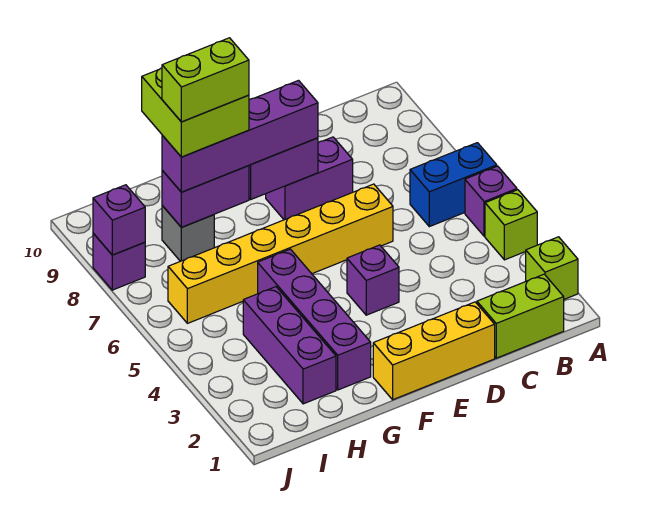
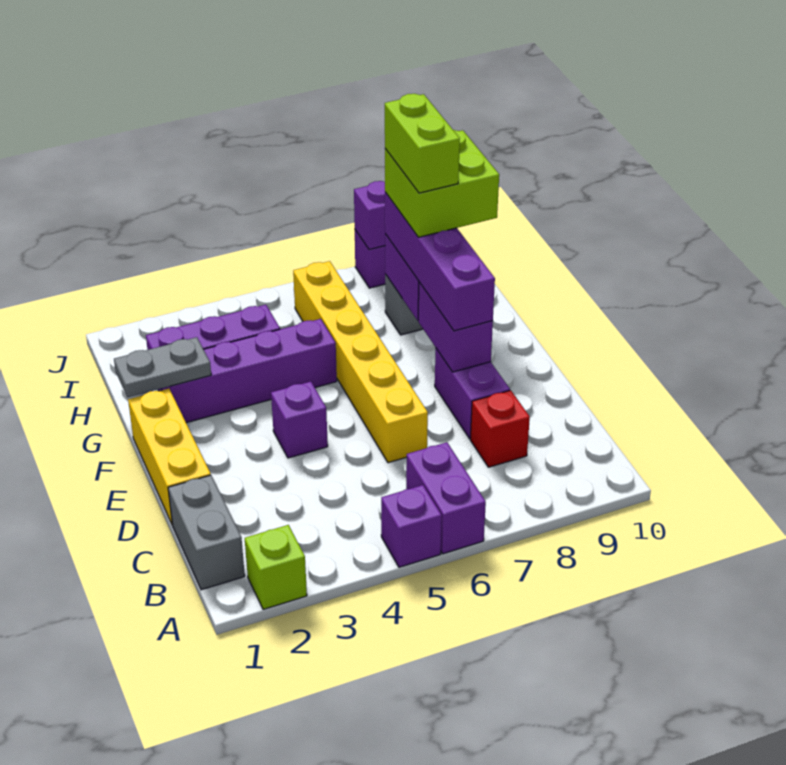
lime brick A4 level 1 -> none
blue brick A6:B6 level 1 -> purple brick A6:B6 level 1
lime brick B1:C1 level 1 -> grey brick B1:C1 level 1
none -> red brick C8 level 1
none -> grey plate G1:G2 level 2

